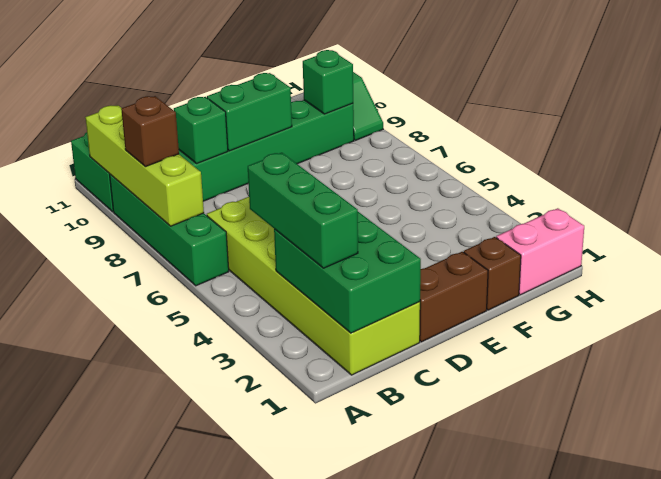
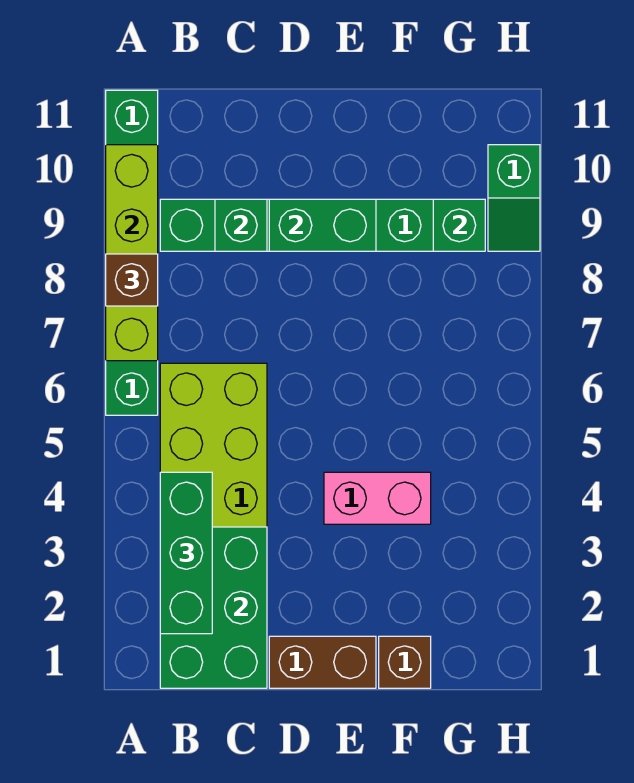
pink brick G1:H1 level 1 -> pink brick E4:F4 level 1

